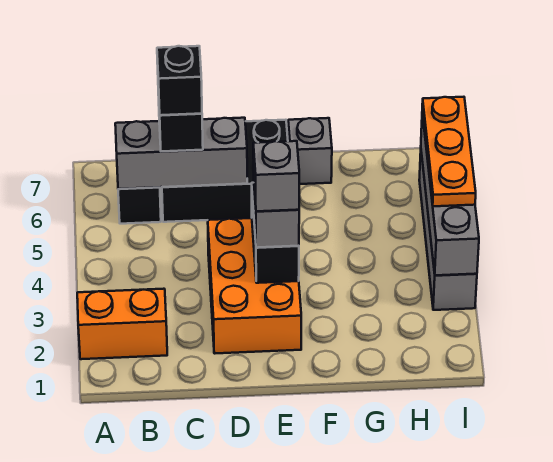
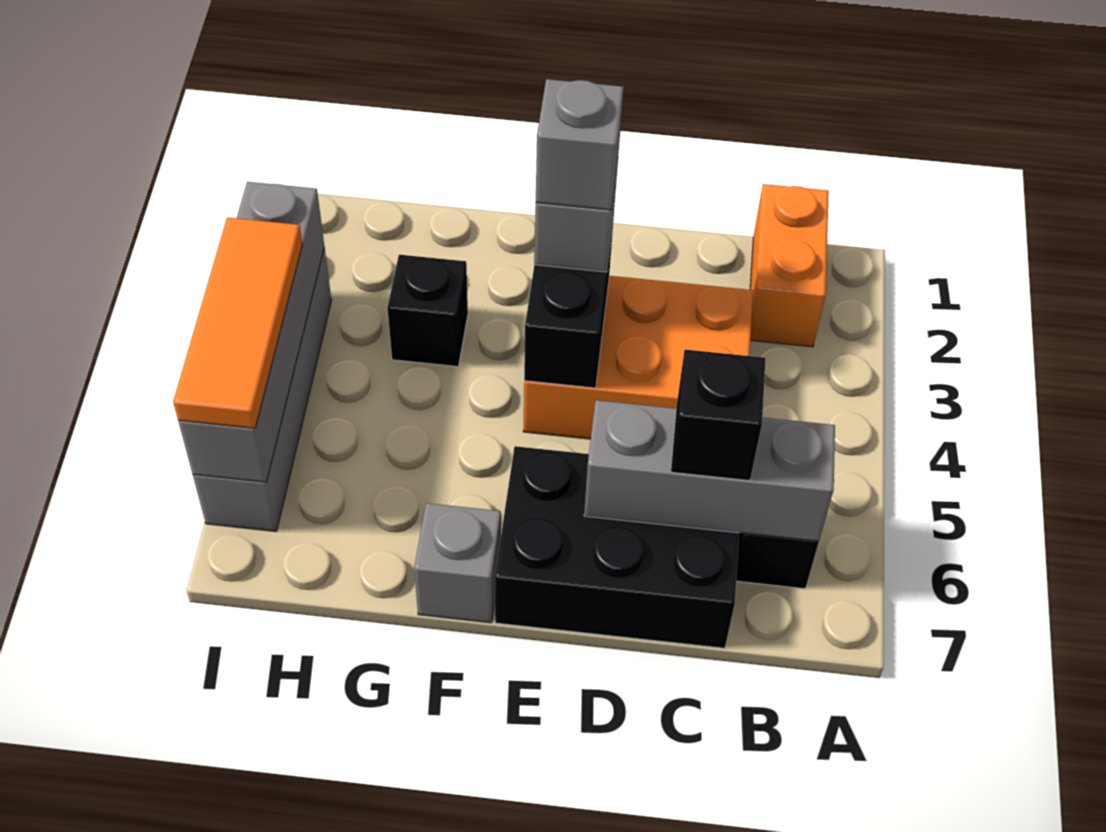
orange brick A2:B2 level 1 -> orange brick B1:B2 level 1
black brick C6 level 4 -> black brick G3 level 1
orange brick D2:E4 level 1 -> orange brick C3:E4 level 1
orange plate I4:I6 level 3 -> orange tile I4:I6 level 3

